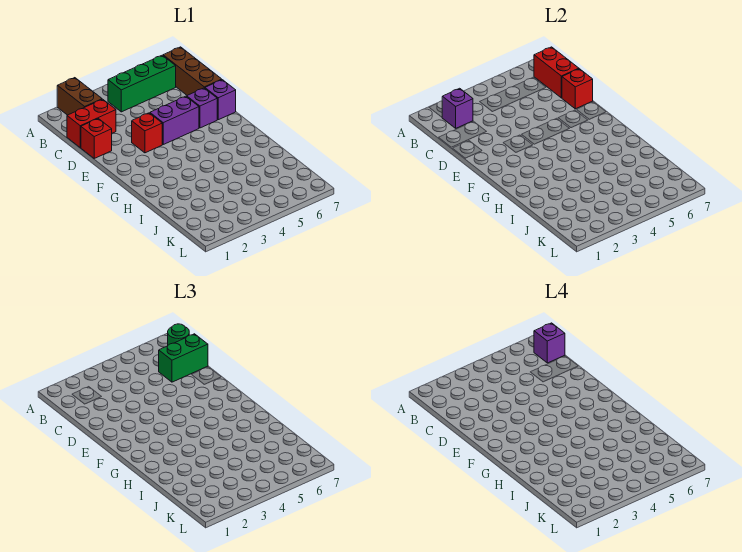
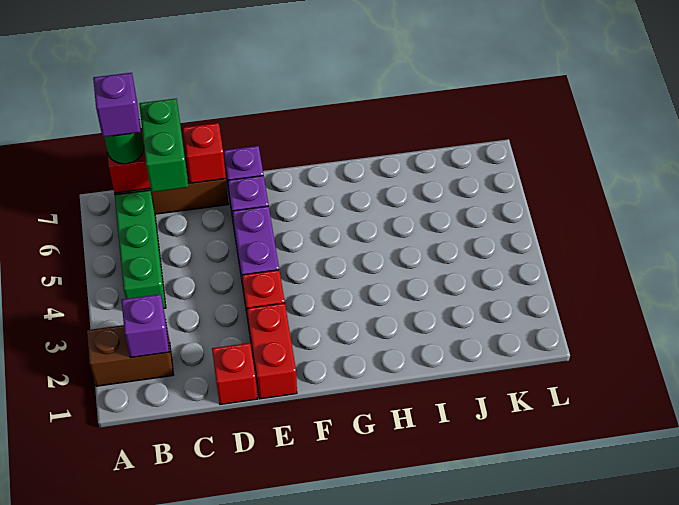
red brick C1:C2 level 1 -> red brick E1:E2 level 1

